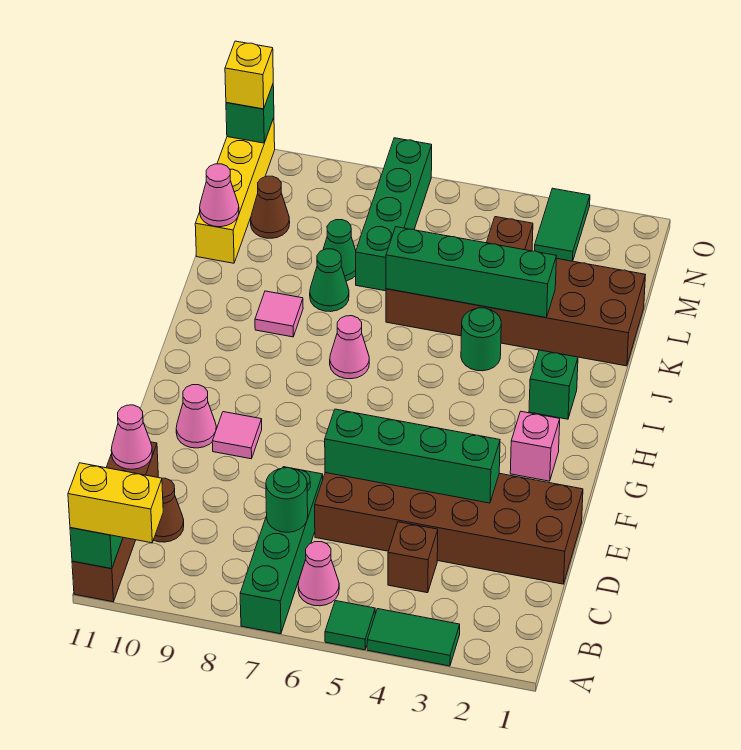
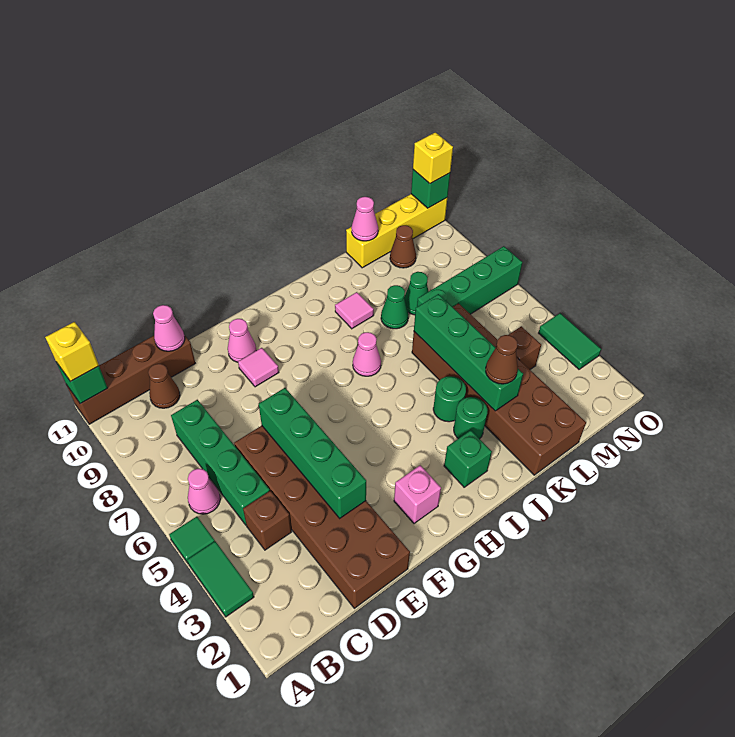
green brick A7:D7 level 1 -> green brick C5:C8 level 1
yellow brick A10:A11 level 3 -> yellow brick A11 level 3
green round brick C7 level 2 -> green round brick J3 level 1
none -> brown cone K3 level 3
green tile N3:O3 level 1 -> green tile O3:O4 level 1

